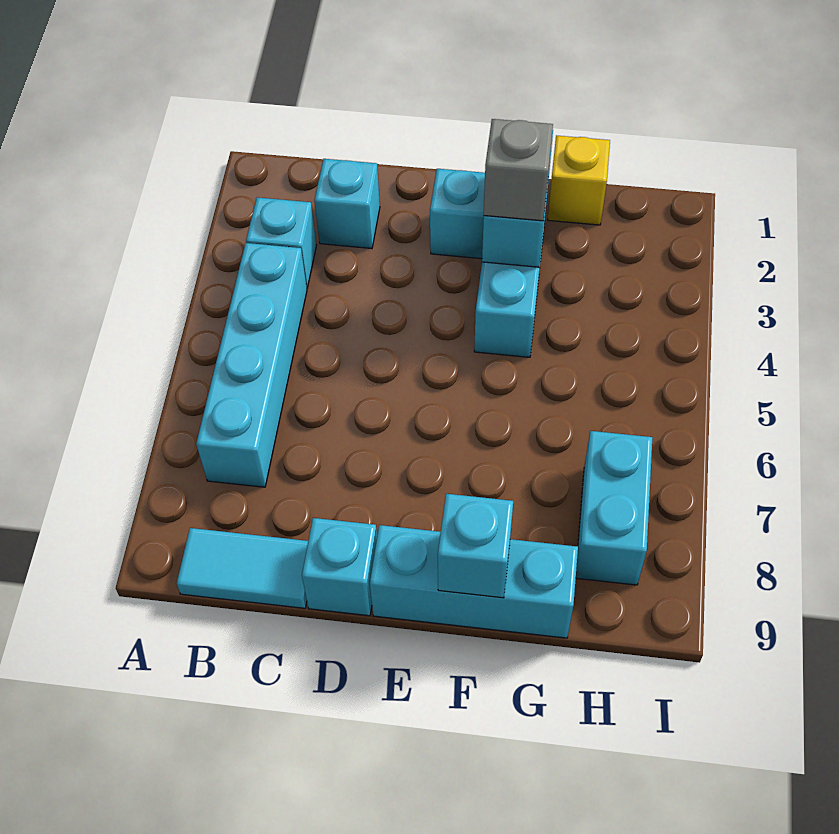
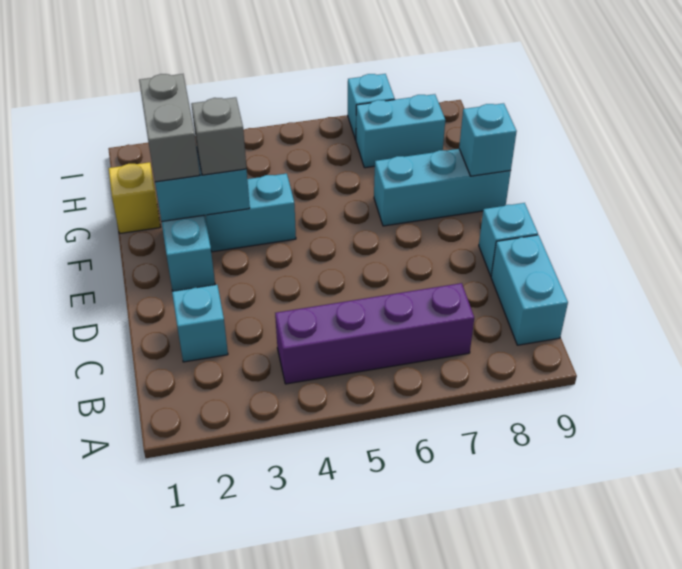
cyan brick B3 level 1 -> cyan brick I7 level 1
cyan brick B4:B7 level 1 -> purple brick B4:B7 level 1
cyan tile B9:C9 level 1 -> cyan brick B9:C9 level 1
cyan brick E9:G9 level 1 -> cyan brick F7:F9 level 1
none -> grey brick F2:G2 level 3

